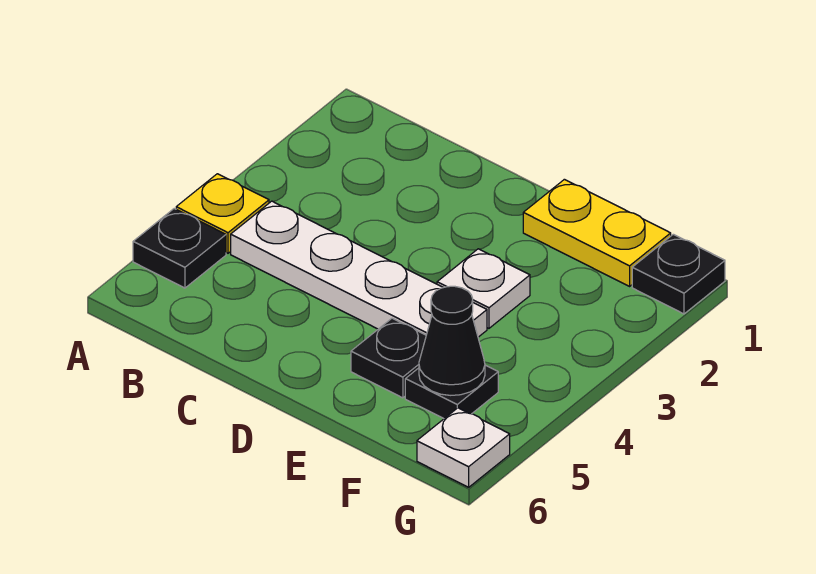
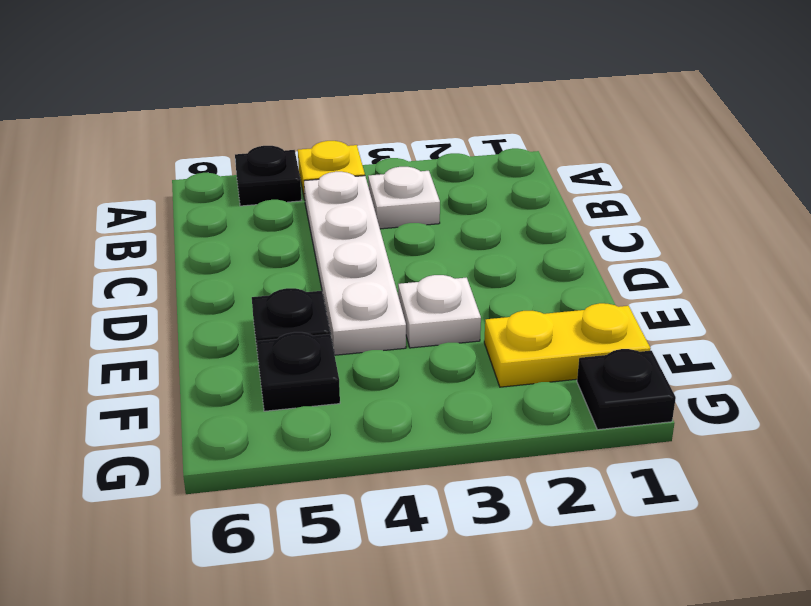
yellow plate E1:F1 level 1 -> yellow plate F1:F2 level 1
black cone F5 level 2 -> none
white plate G6 level 1 -> white plate B3 level 1

